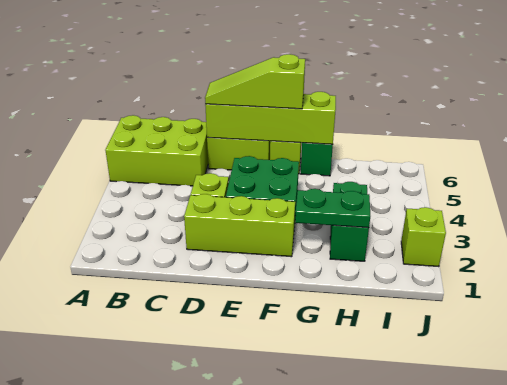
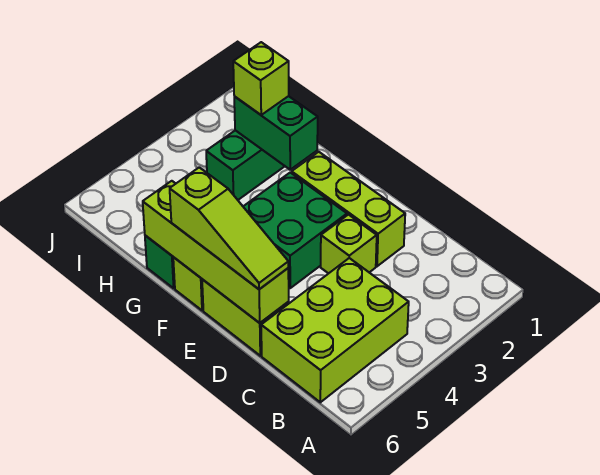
lime brick A5:C6 level 1 -> lime brick B4:C6 level 1
green plate G2:H2 level 2 -> green brick G2:H2 level 2
lime brick J2 level 1 -> lime brick H2 level 3

